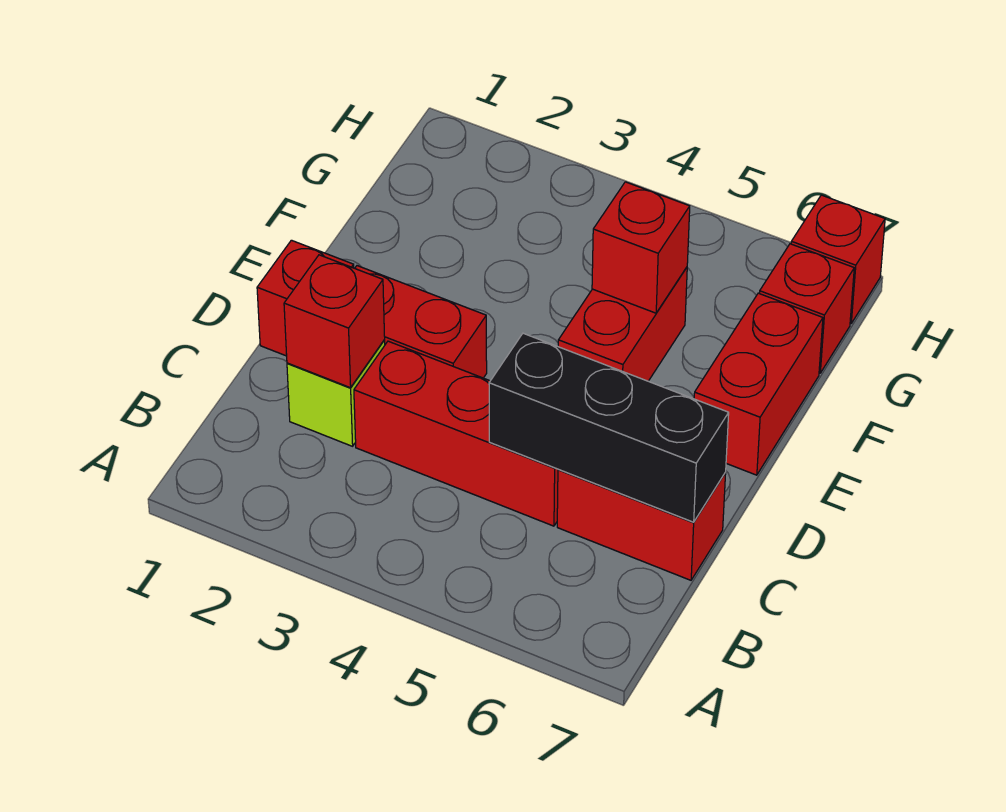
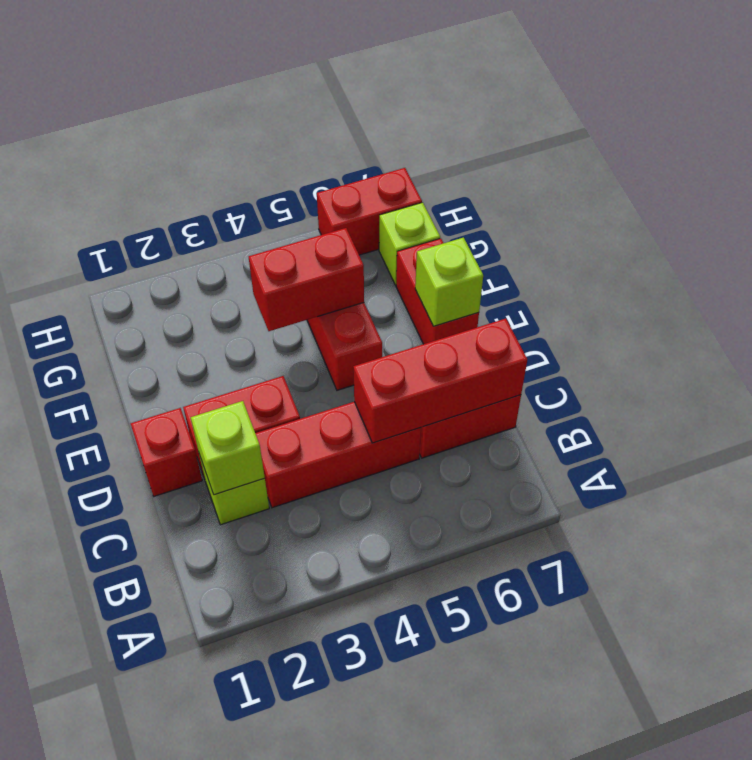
red brick C2 level 2 -> lime brick C2 level 2
black brick C5:C7 level 2 -> red brick C5:C7 level 2
none -> lime brick E7 level 2
red brick F5 level 2 -> red brick F4:F5 level 2
red brick G7 level 1 -> lime brick G7 level 1
red brick H7 level 1 -> red brick H6:H7 level 1

